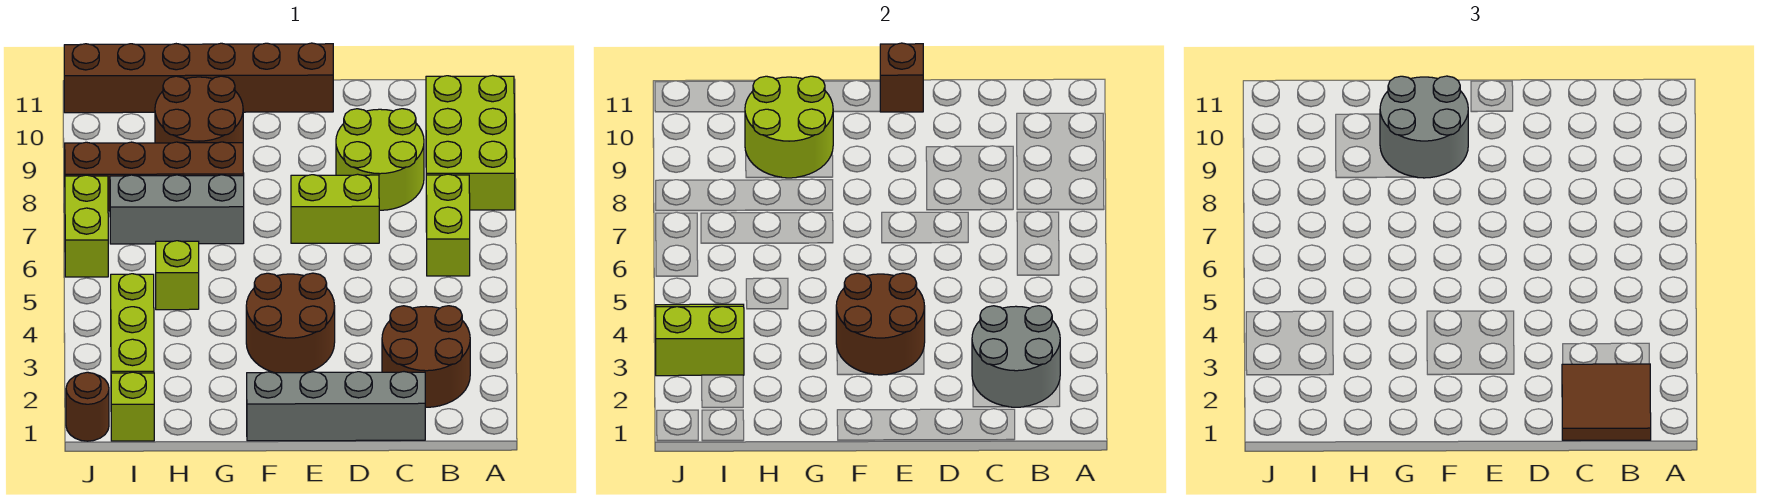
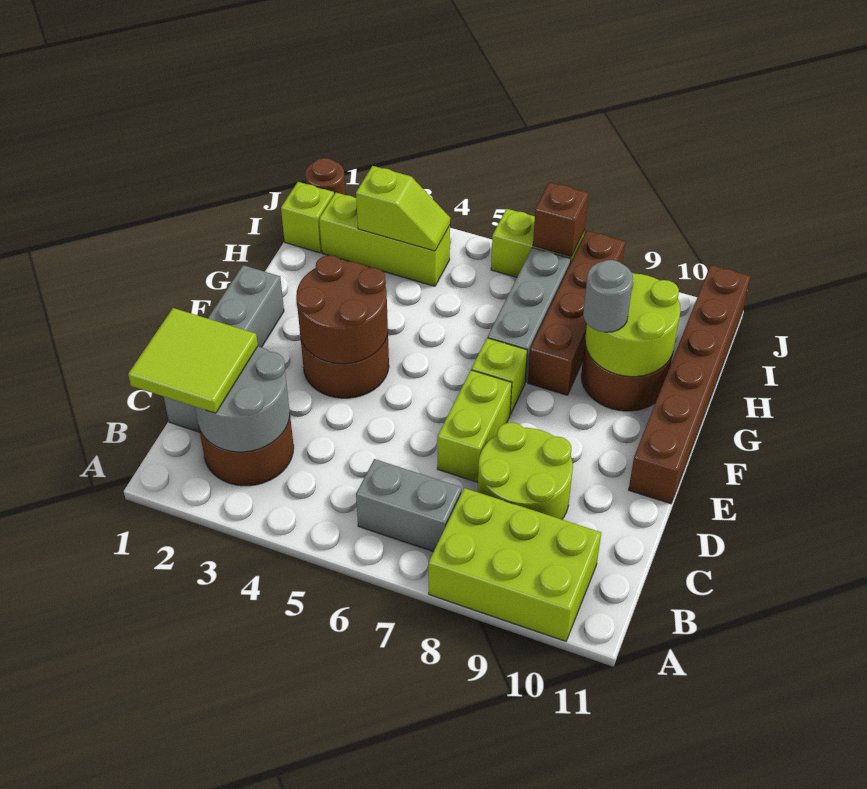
brown tile B1:C2 level 3 -> lime tile B1:C2 level 3
lime brick B6:B7 level 1 -> grey brick B6:B7 level 1
brown brick E11 level 2 -> brown brick J7 level 2
grey round brick F9:G10 level 3 -> grey round brick G9 level 3
lime brick H5 level 1 -> lime brick F7 level 1
lime slope I3:J4 level 2 top 3 -> lime slope I3:I4 level 2 top 3

